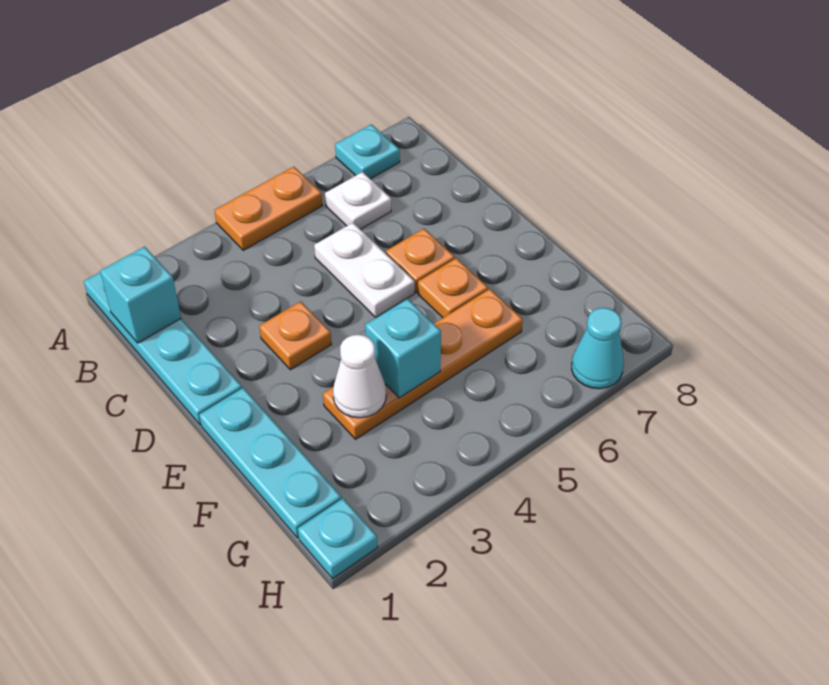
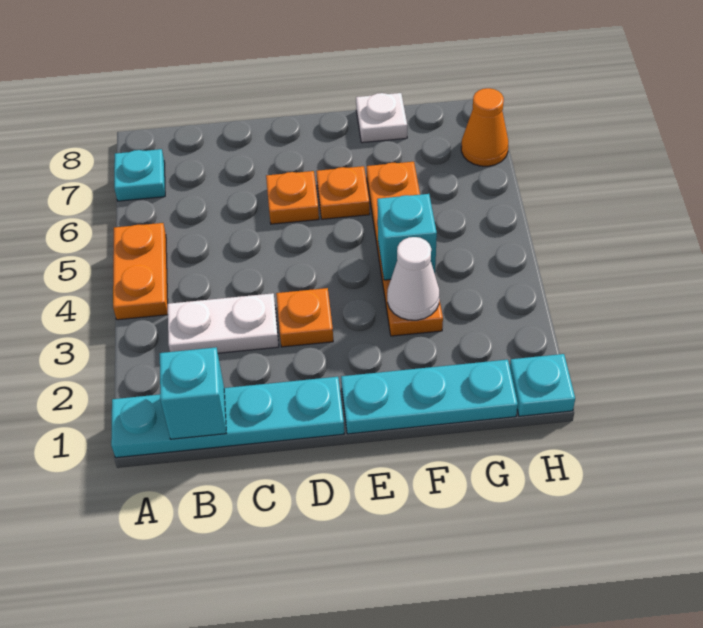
white plate B6 level 1 -> white plate F8 level 1
white plate C5:D5 level 1 -> white plate B3:C3 level 1
cyan cone H7 level 1 -> orange cone H7 level 1

